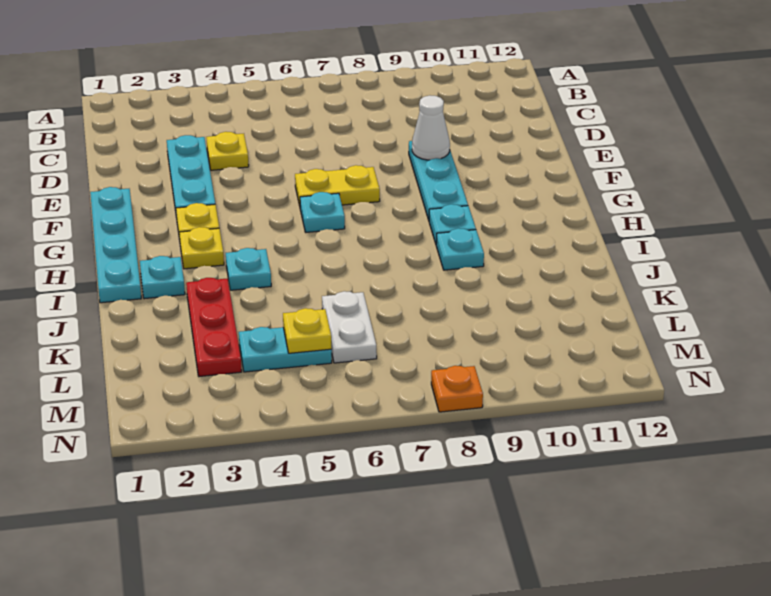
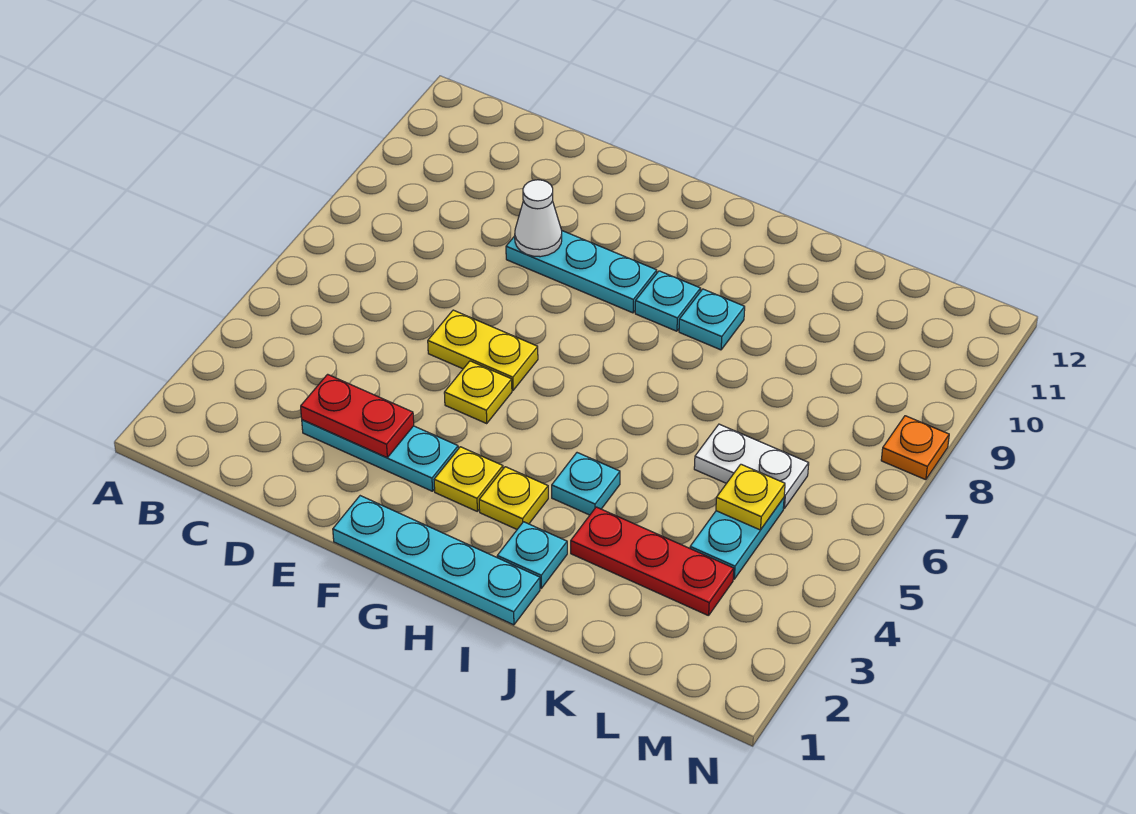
none -> red plate D3:E3 level 2
yellow plate D4 level 1 -> yellow plate F5 level 1
yellow plate F6:F7 level 1 -> yellow plate E6:F6 level 1
cyan plate G6 level 1 -> none

